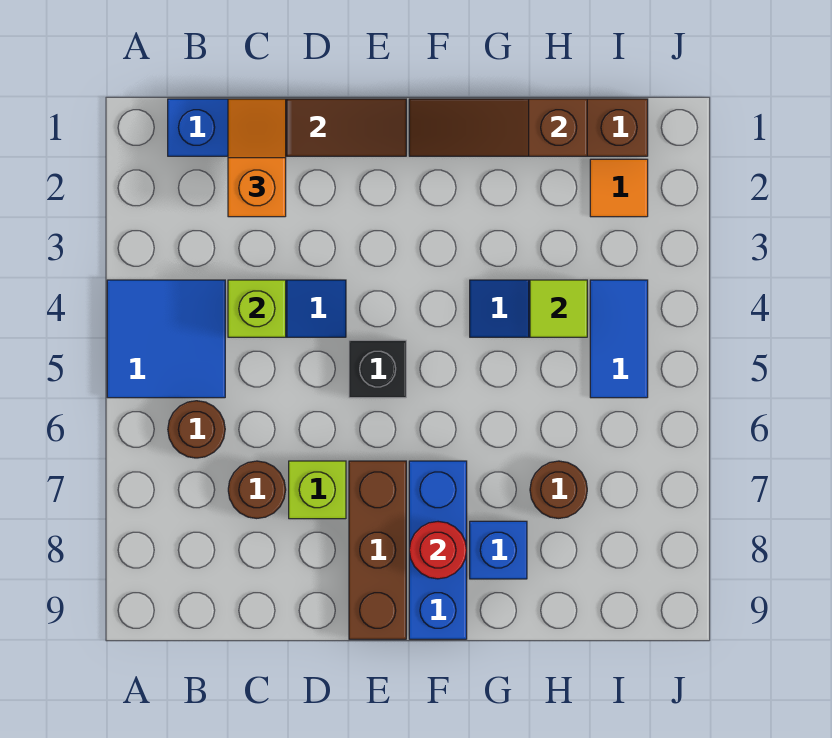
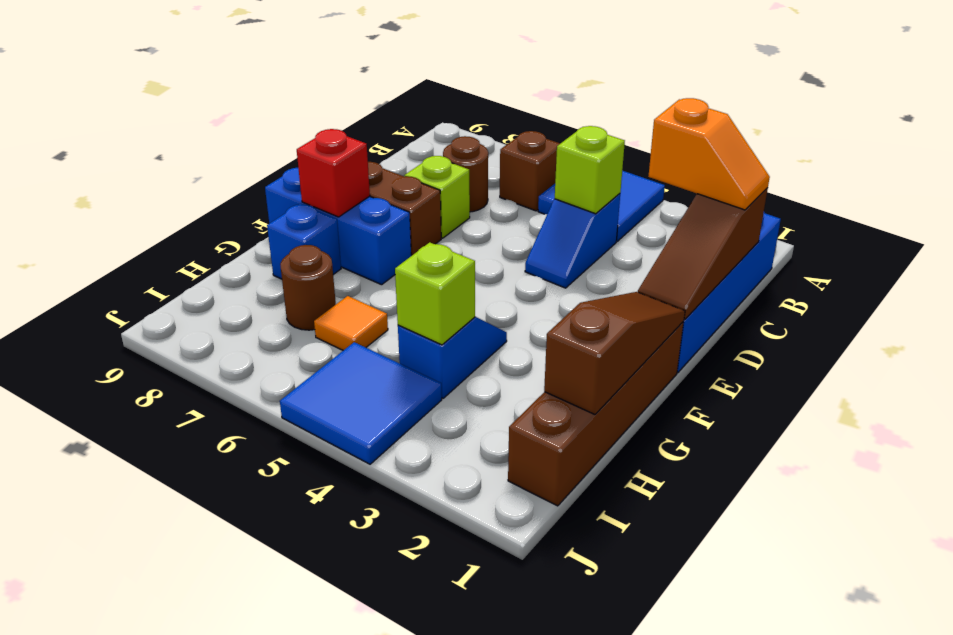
brown round brick B6 level 1 -> brown brick B6 level 1
black brick E5 level 1 -> none
red round brick F8 level 2 -> red brick F8 level 2
lime tile H4 level 2 -> lime brick H4 level 2
orange tile I2 level 1 -> orange tile H6 level 1
blue tile I4:I5 level 1 -> blue tile I4:J5 level 1

